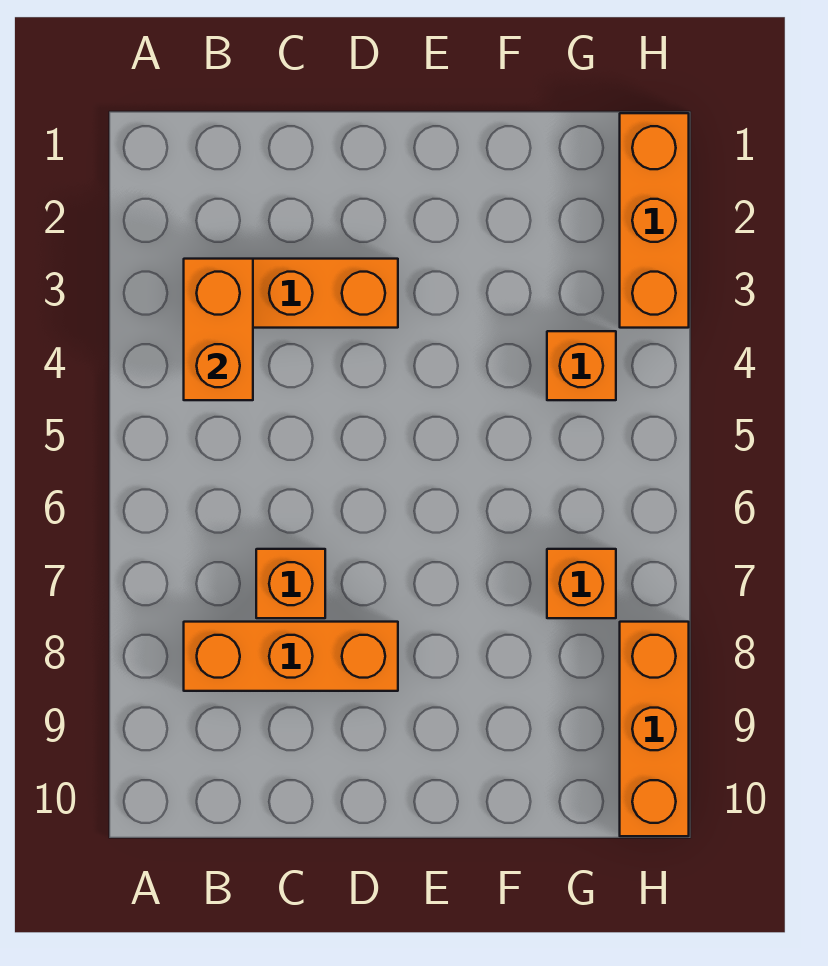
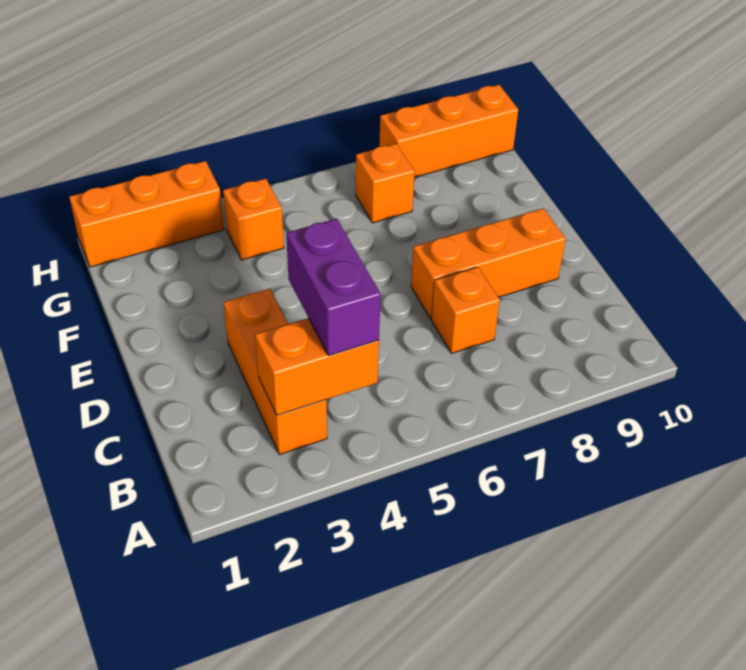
none -> purple brick B4:C4 level 3
orange brick B8:D8 level 1 -> orange brick D7:D9 level 1

